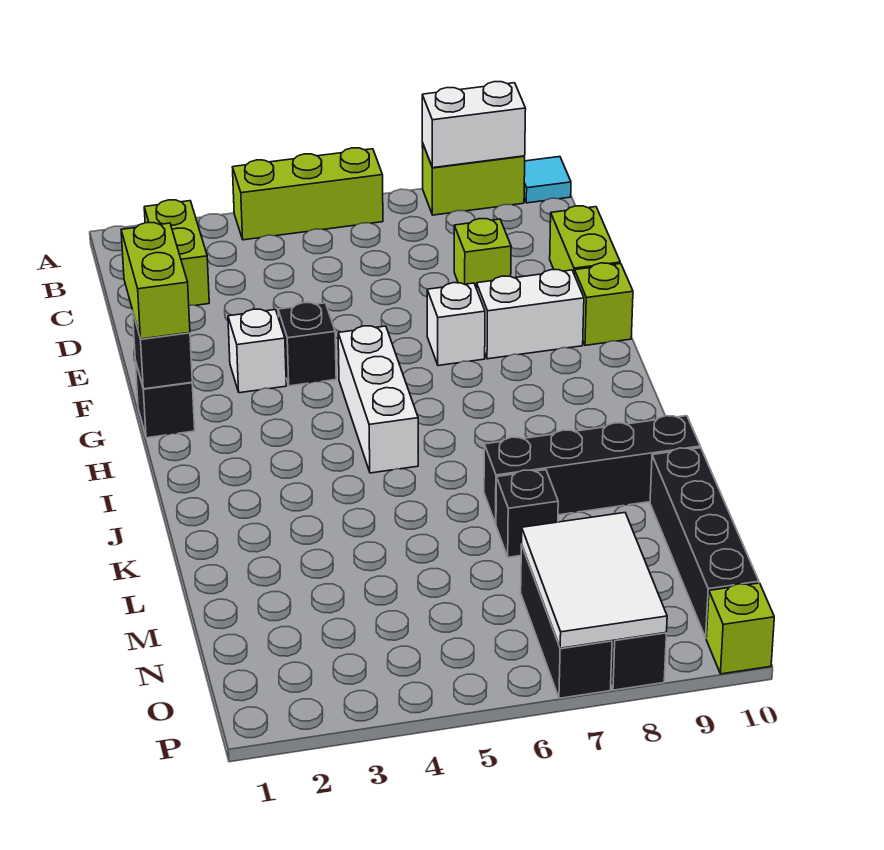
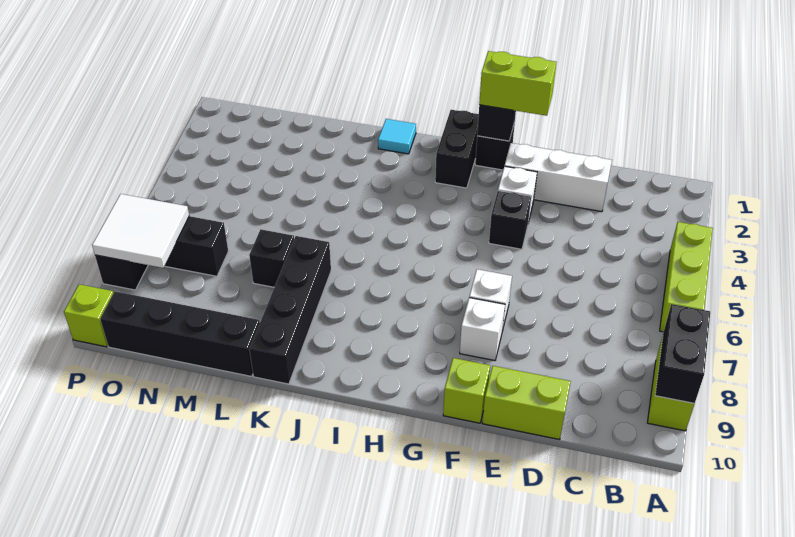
white brick A8:A9 level 2 -> black brick A8:A9 level 2
cyan tile A10 level 1 -> cyan tile J1 level 1
lime brick B2:C2 level 1 -> none
lime brick D8 level 1 -> none
white brick F8:F9 level 1 -> white brick F8 level 1
white brick G5:I5 level 1 -> white brick D2:F2 level 1
none -> black brick H1:H2 level 1
white tile N7:P8 level 2 -> white tile O7:P8 level 2

